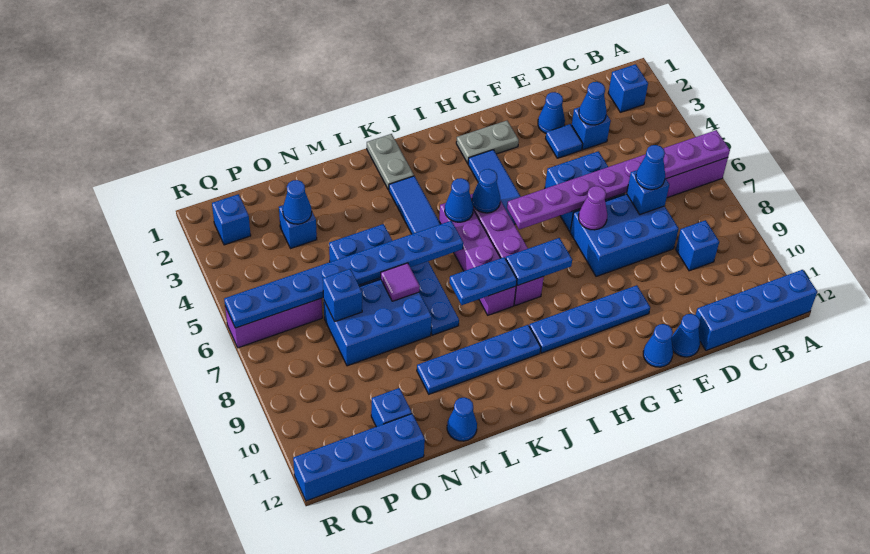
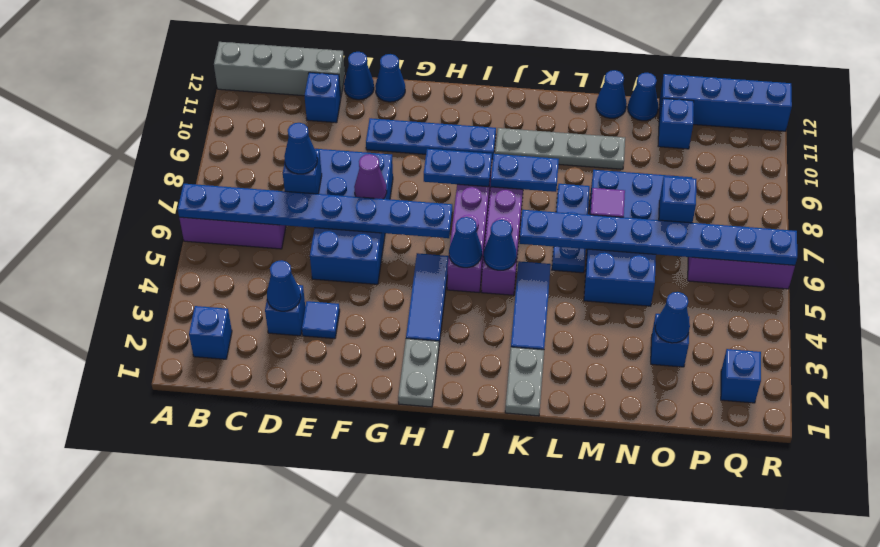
purple plate A6:H6 level 2 -> blue plate A6:H6 level 2
blue brick A12:D12 level 1 -> grey brick A12:D12 level 1
blue brick C9 level 1 -> blue brick D11 level 1
blue cone E2 level 1 -> blue cone N12 level 1
grey plate G2:H2 level 1 -> grey plate H1:H2 level 1
blue plate J10:M10 level 1 -> grey plate J10:M10 level 1

